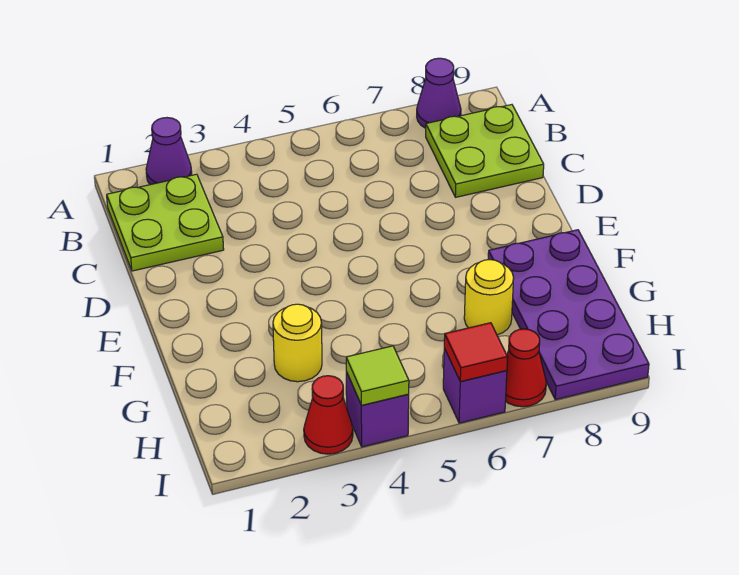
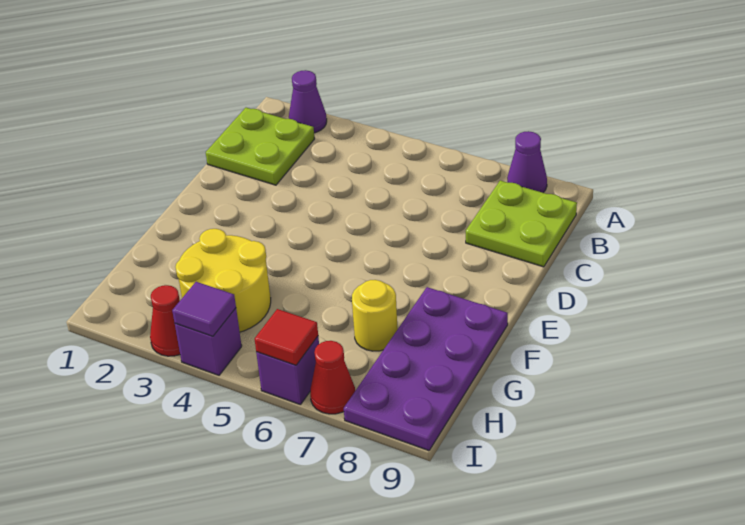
yellow round brick G3 level 1 -> yellow round brick G3:H4 level 1
lime tile I4 level 2 -> purple tile I4 level 2

